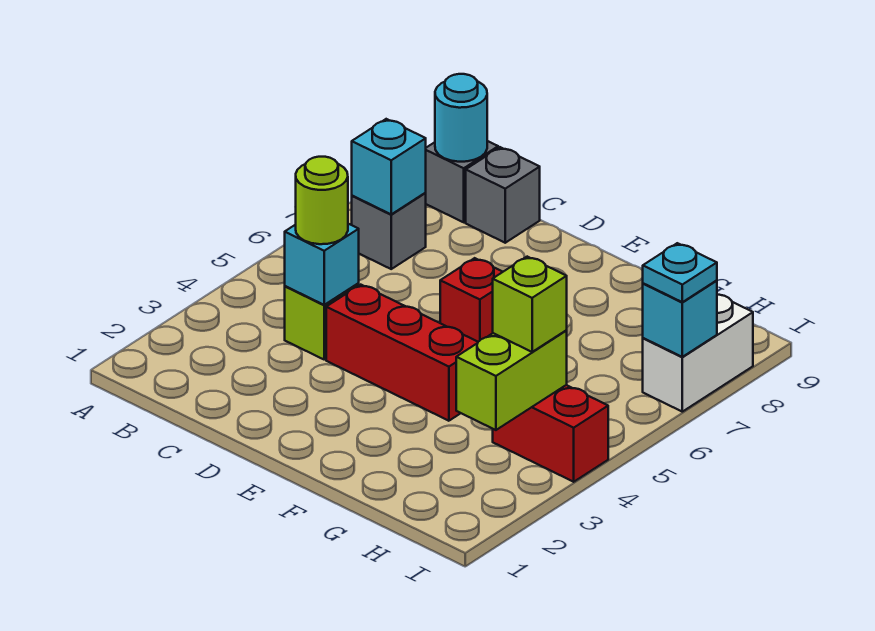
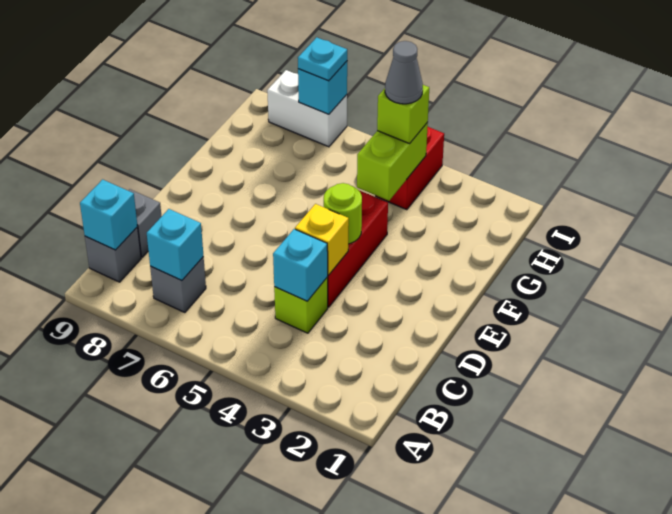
cyan round brick B9 level 2 -> cyan brick B9 level 2
lime round brick C4 level 3 -> lime round brick E4 level 2
none -> yellow brick D4 level 2
red brick E6 level 1 -> none
lime brick H3:H4 level 2 -> lime brick G4:H4 level 2
none -> grey cone H4 level 4

